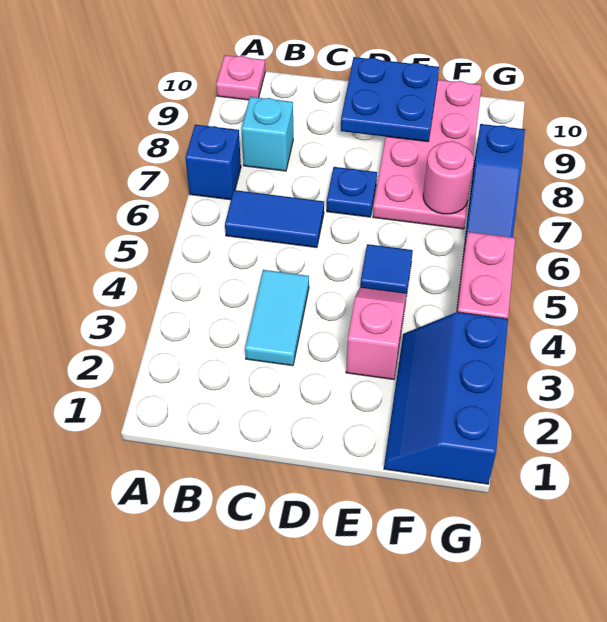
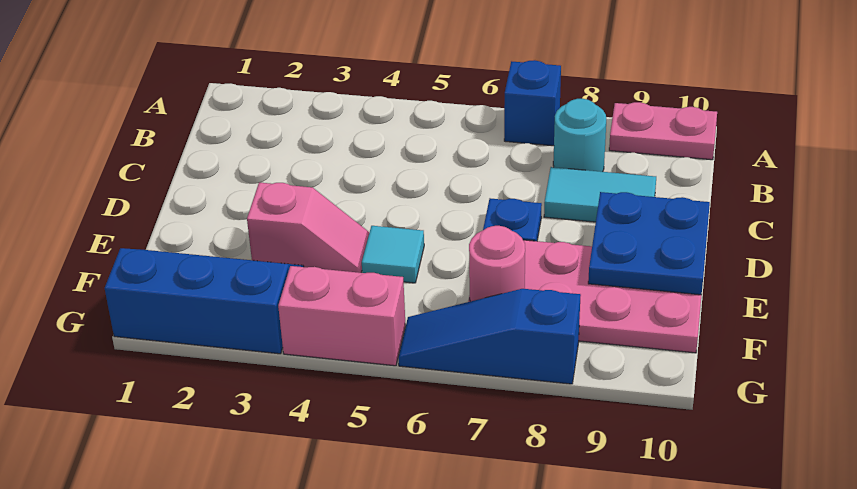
pink plate A10 level 1 -> pink plate A9:A10 level 1
blue tile B6:C6 level 1 -> none
cyan brick B8 level 1 -> cyan round brick B8 level 1
cyan tile C3:C4 level 1 -> cyan tile C8:C9 level 1
blue tile E5 level 1 -> cyan tile E5 level 1

